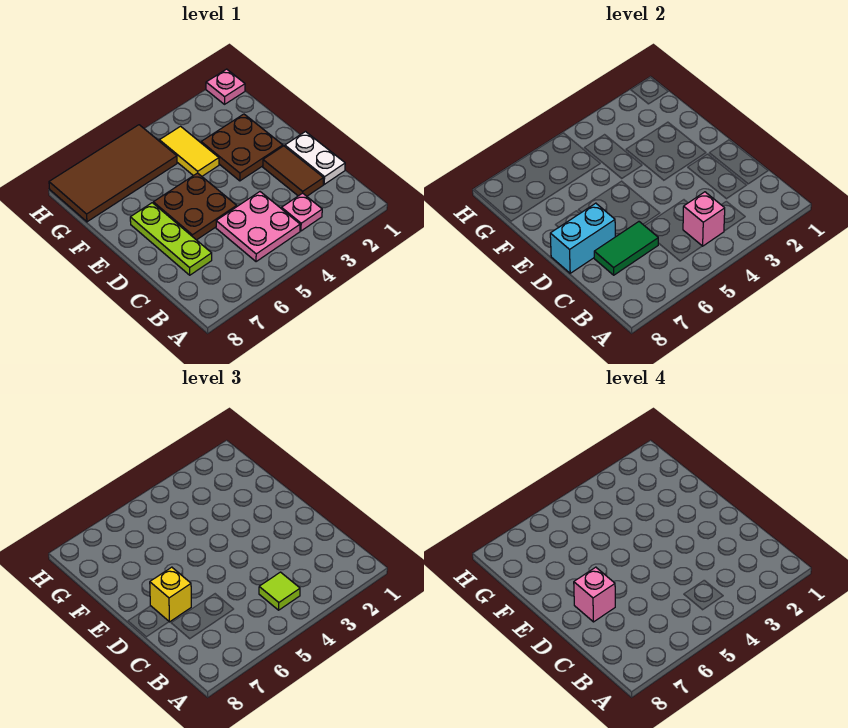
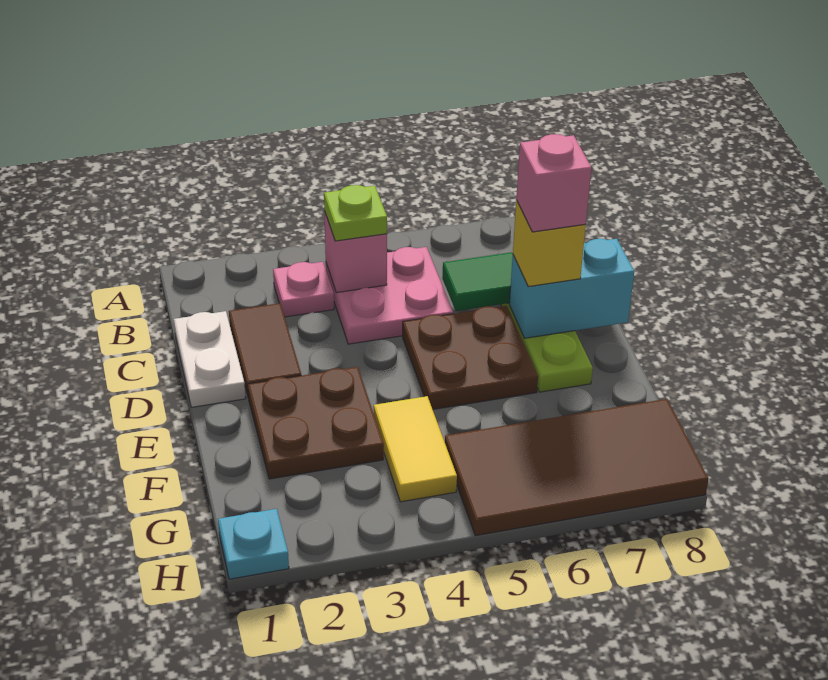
lime tile B4 level 3 -> lime plate B4 level 3
pink plate H1 level 1 -> cyan plate H1 level 1

